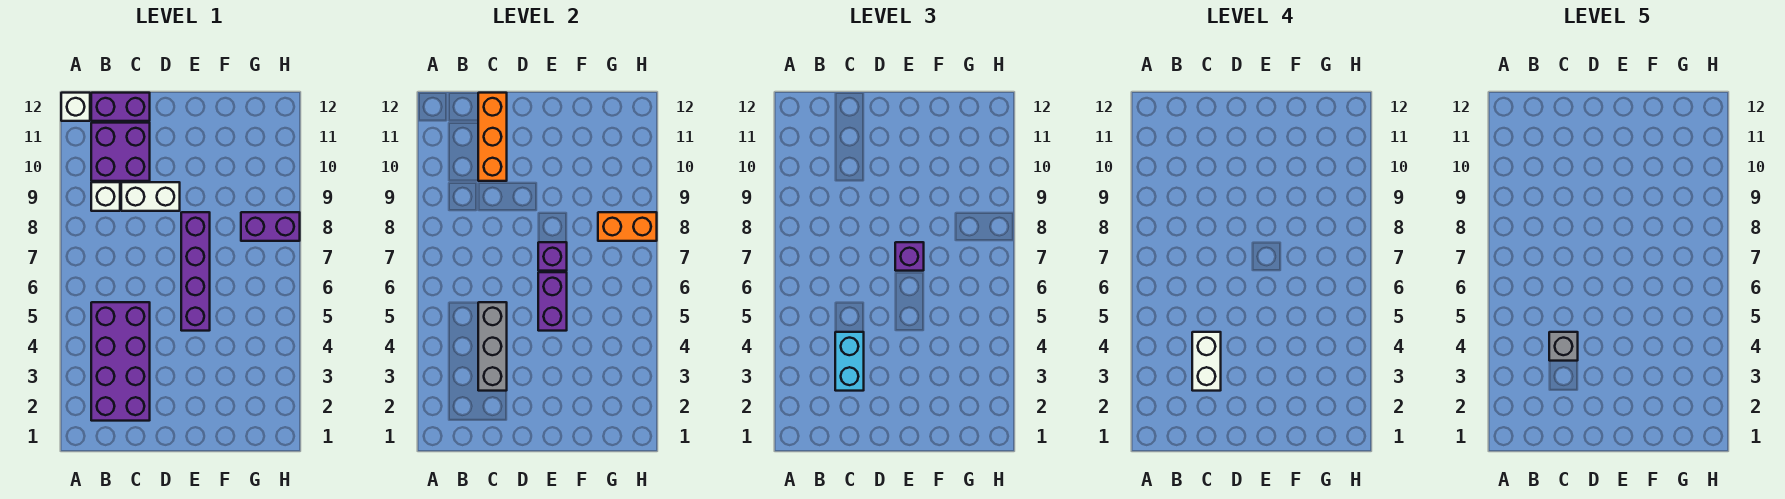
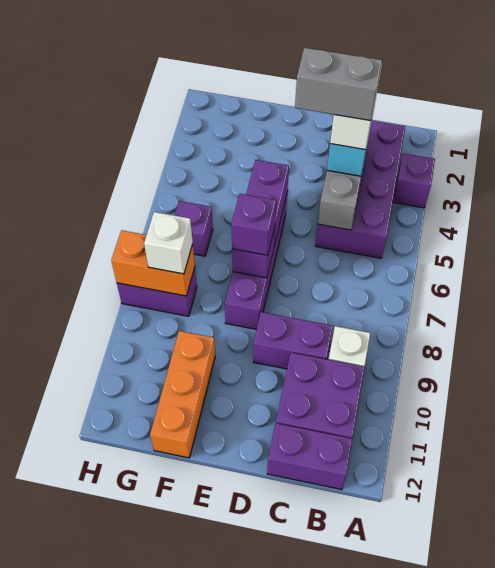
none -> purple brick A3 level 1
white brick A12 level 1 -> white brick G8 level 3
grey brick C4 level 5 -> grey brick C4:D4 level 5
white brick C9:D9 level 1 -> purple brick C9:D9 level 1
orange brick C10:C12 level 2 -> orange brick F10:F12 level 1
none -> purple brick G6 level 1

